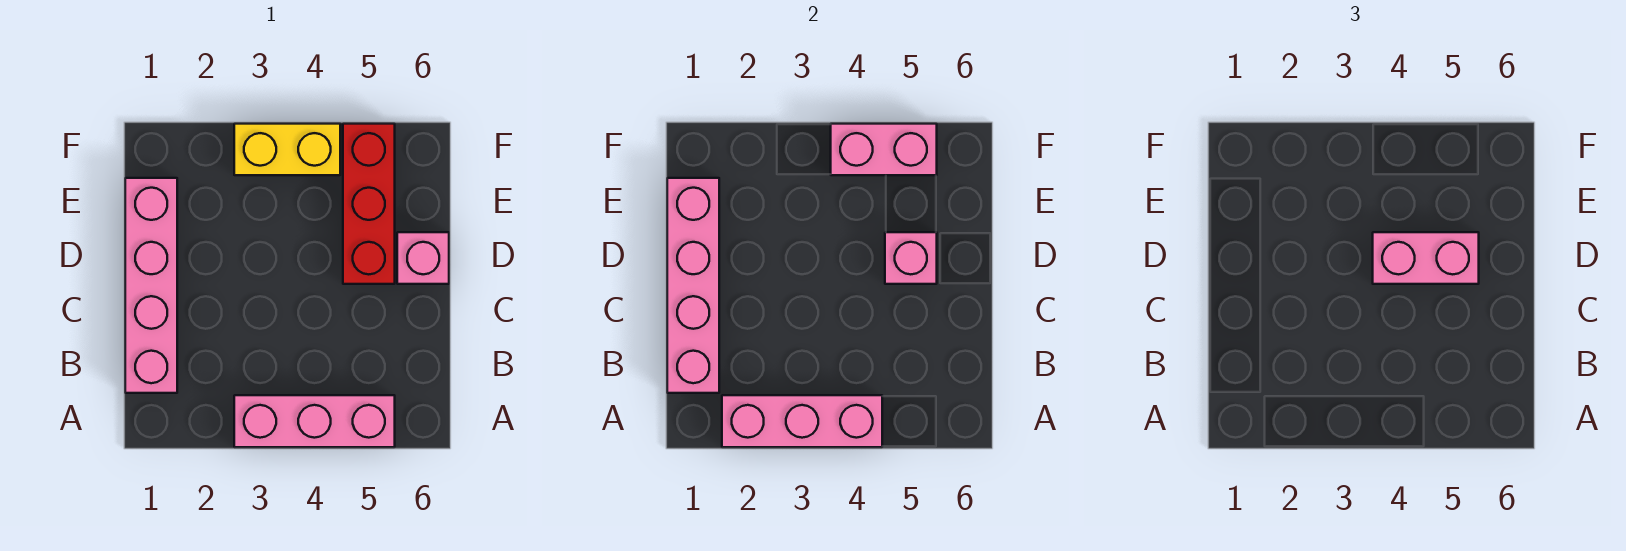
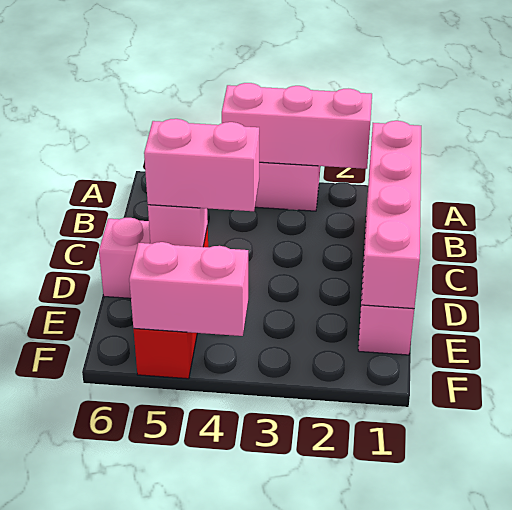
yellow brick F3:F4 level 1 -> none

